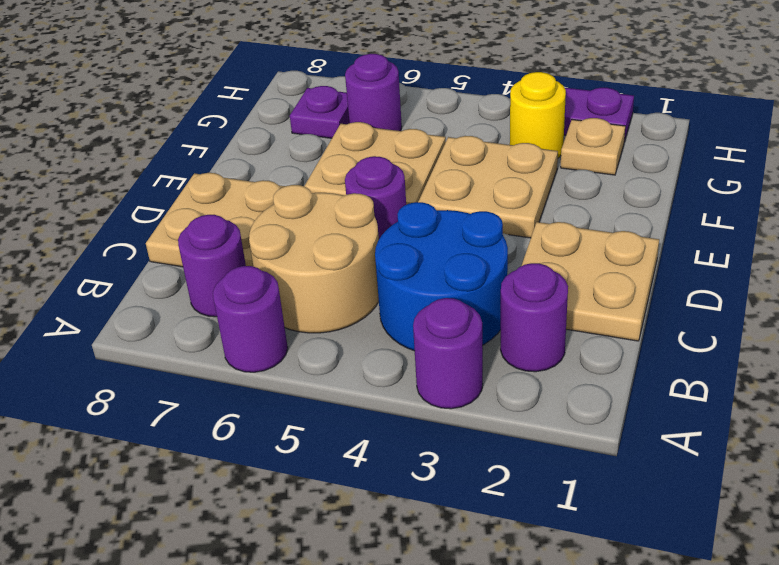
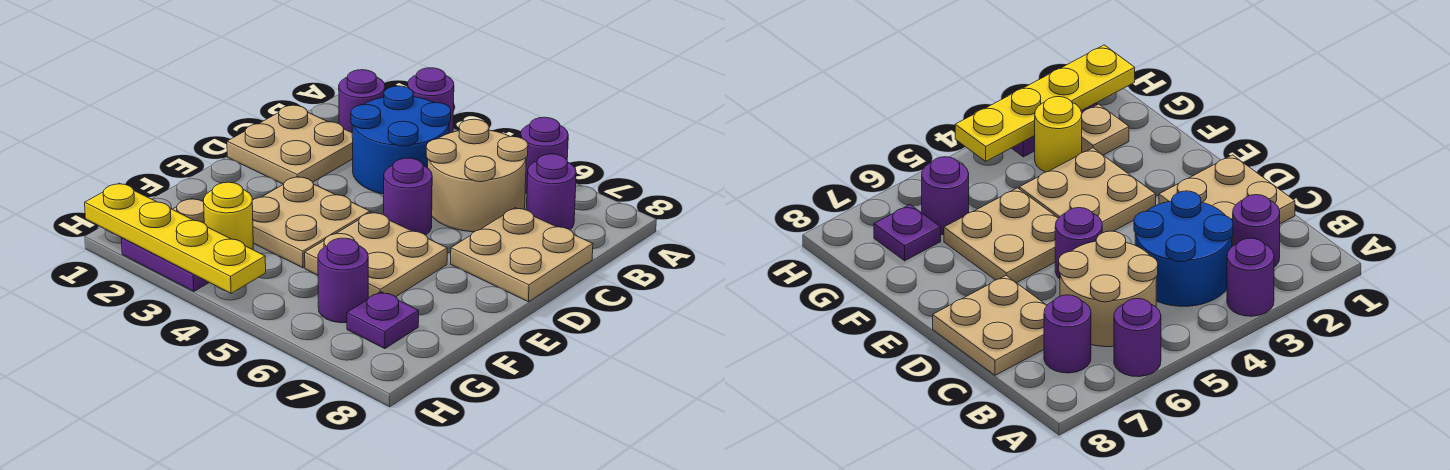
none -> yellow plate H1:H4 level 2

